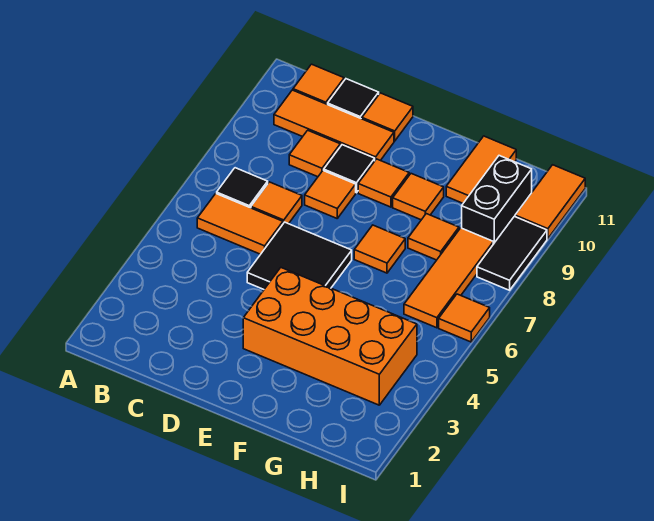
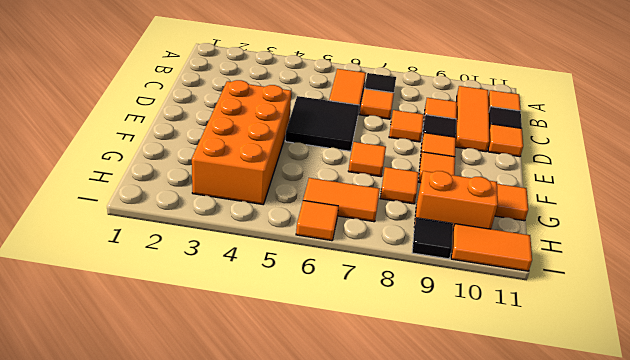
orange tile H6:H8 level 1 -> orange tile H6:H7 level 1
black brick H9:H10 level 1 -> orange brick H9:H10 level 1
black tile I8:I9 level 1 -> black tile I9 level 1

